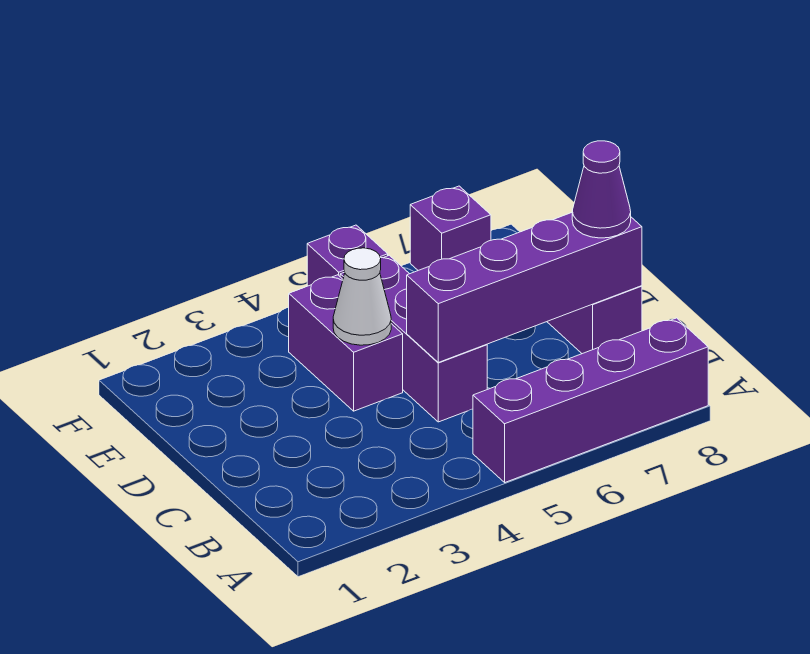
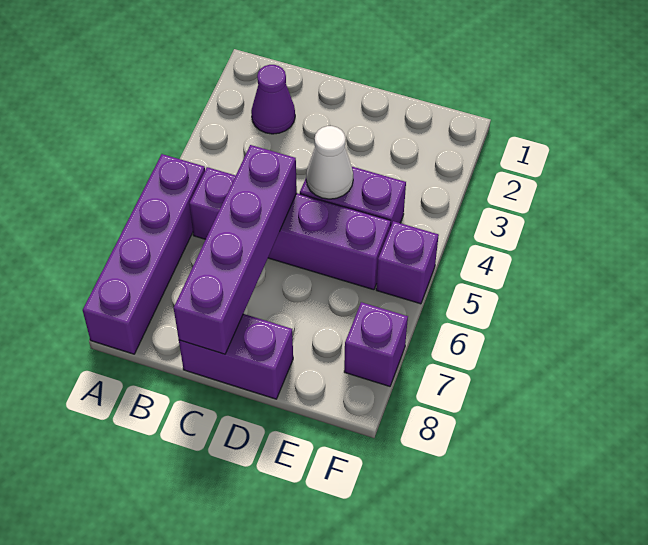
purple brick C5:E5 level 1 -> purple brick B5:E5 level 1
purple cone C8 level 3 -> purple cone B2 level 1

